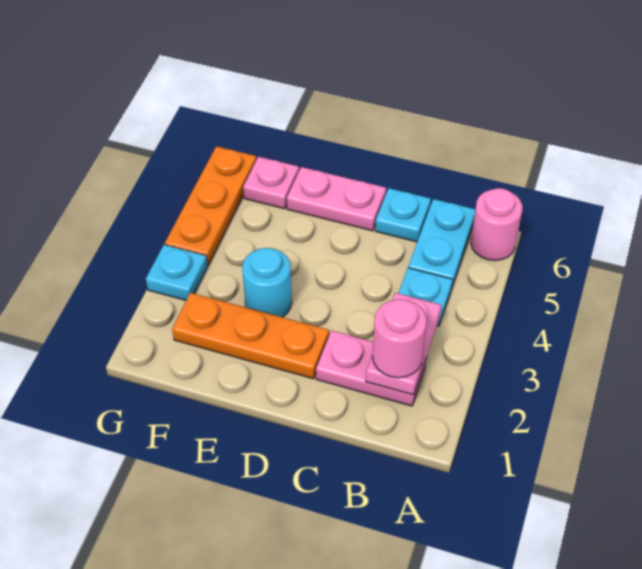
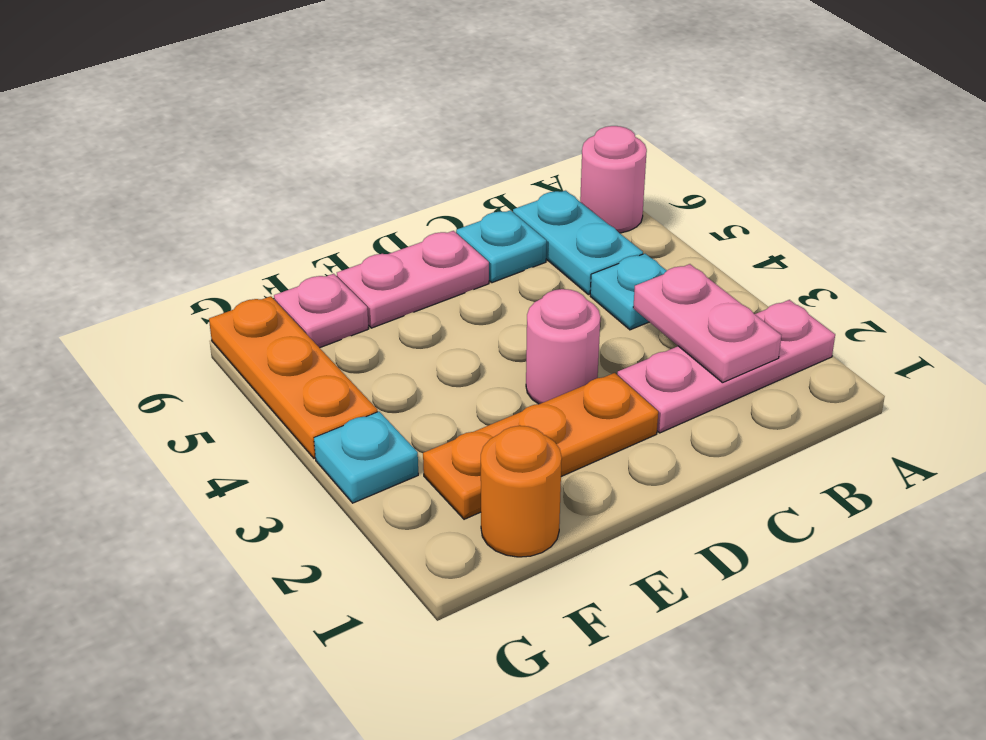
pink plate B2:C2 level 1 -> pink plate A2:C2 level 1
pink round brick B2 level 3 -> pink round brick D3 level 1
cyan round brick E3 level 1 -> none
none -> orange round brick F1 level 1

